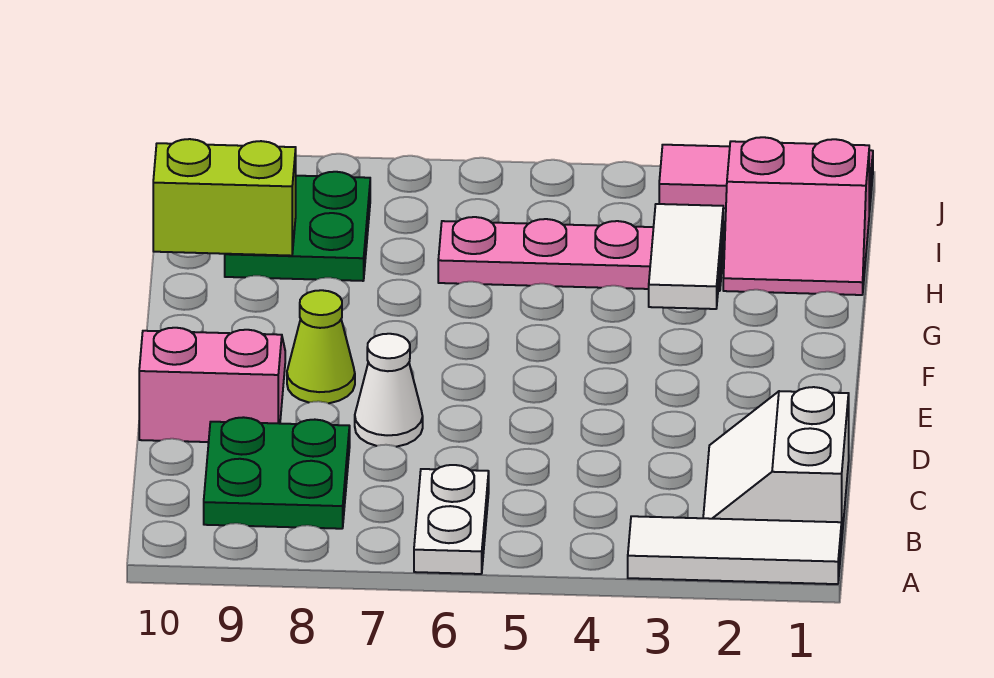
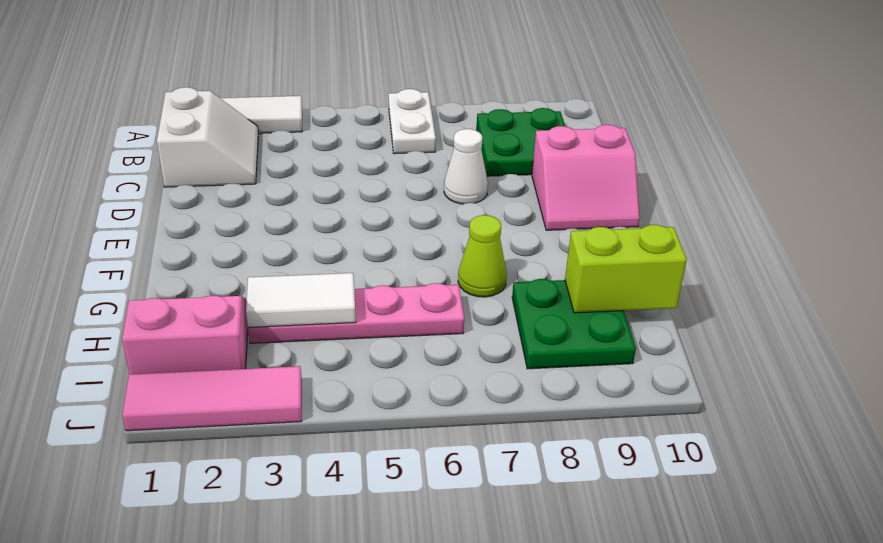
lime cone E8 level 1 -> lime cone G7 level 1
white tile G3:H3 level 2 -> white tile H3:H4 level 2

